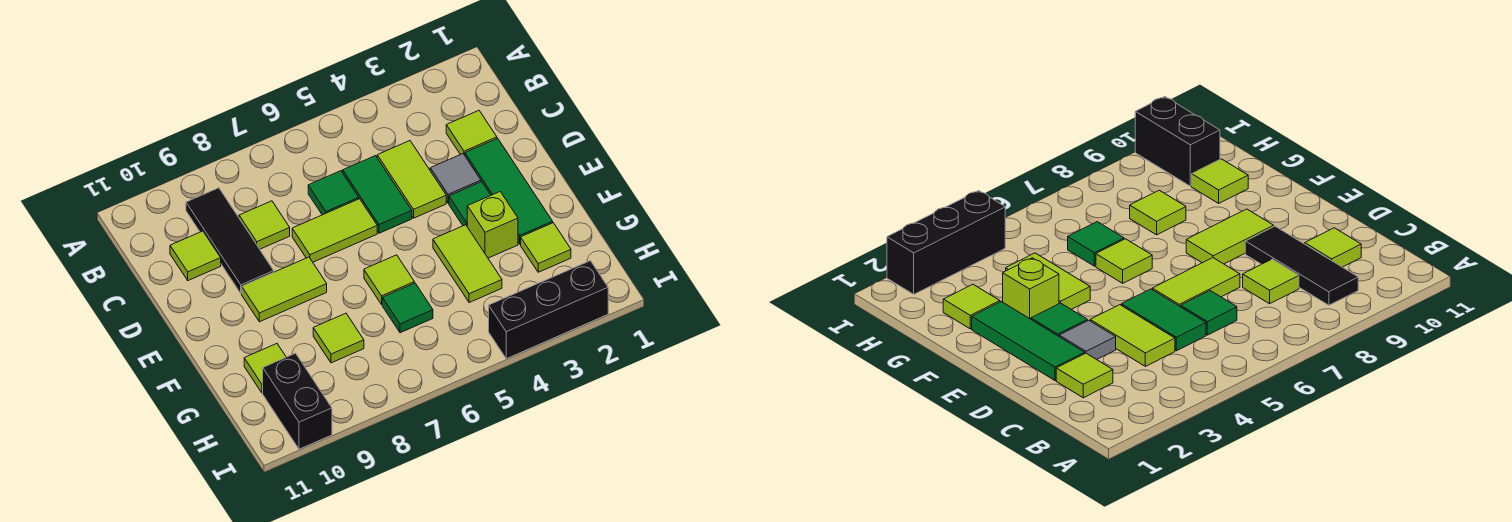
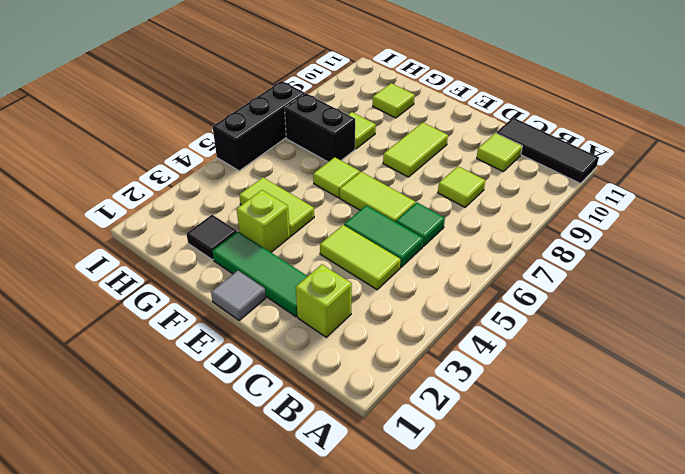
black tile B9:D9 level 1 -> black tile A11:C11 level 1
lime tile C2 level 1 -> lime brick C2 level 1
grey tile D3 level 1 -> grey tile E1 level 1
lime tile D6:D7 level 1 -> lime tile D6:E6 level 1
green tile E3 level 1 -> none
lime tile G2 level 1 -> black tile G2 level 1
green tile G6 level 1 -> none
black brick H10:I10 level 1 -> black brick G7:H7 level 1
black brick I2:I4 level 1 -> black brick I5:I7 level 1

